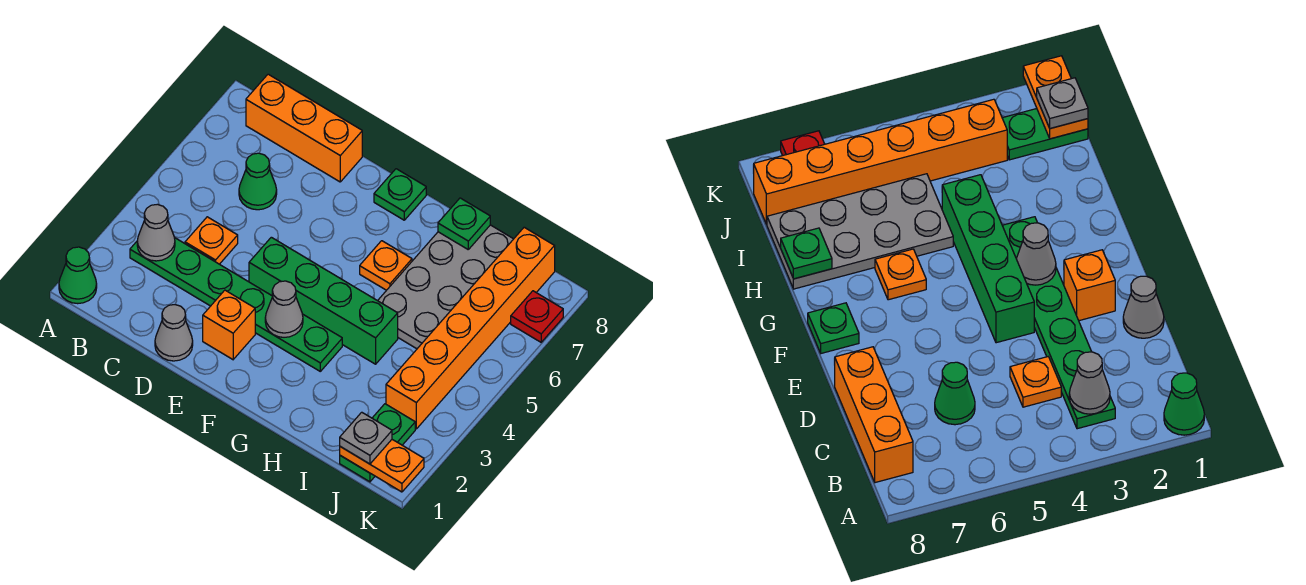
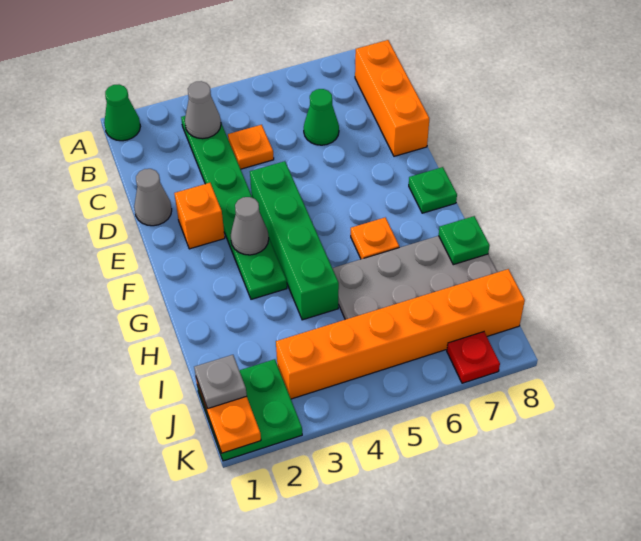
green plate J1:J2 level 1 -> green plate J1:K2 level 1

